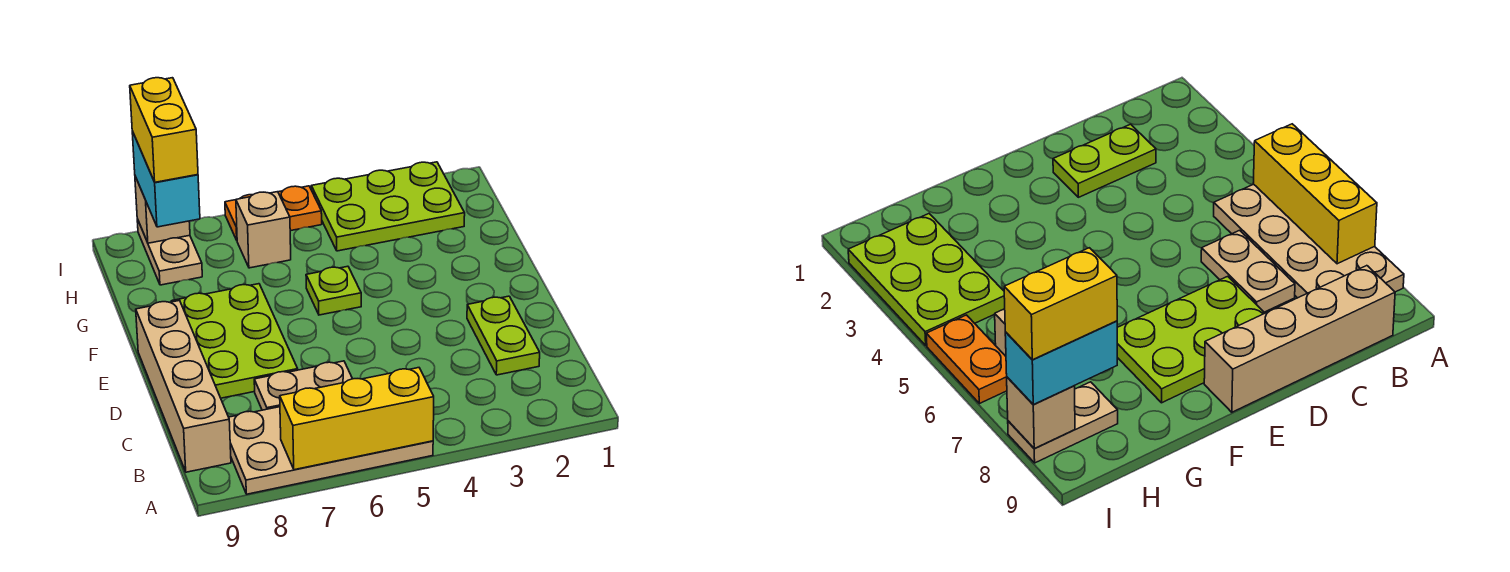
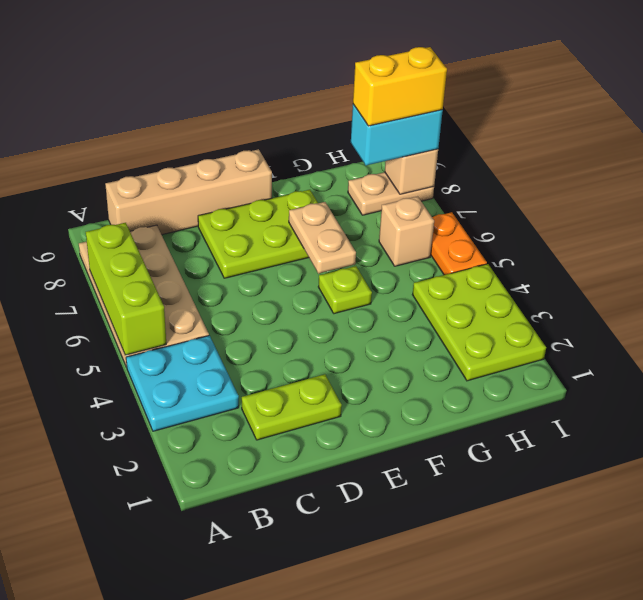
none -> cyan plate A3:B4 level 1
yellow brick A5:A7 level 2 -> lime brick A5:A7 level 2
tan plate C6:C7 level 1 -> tan plate F6:F7 level 2

